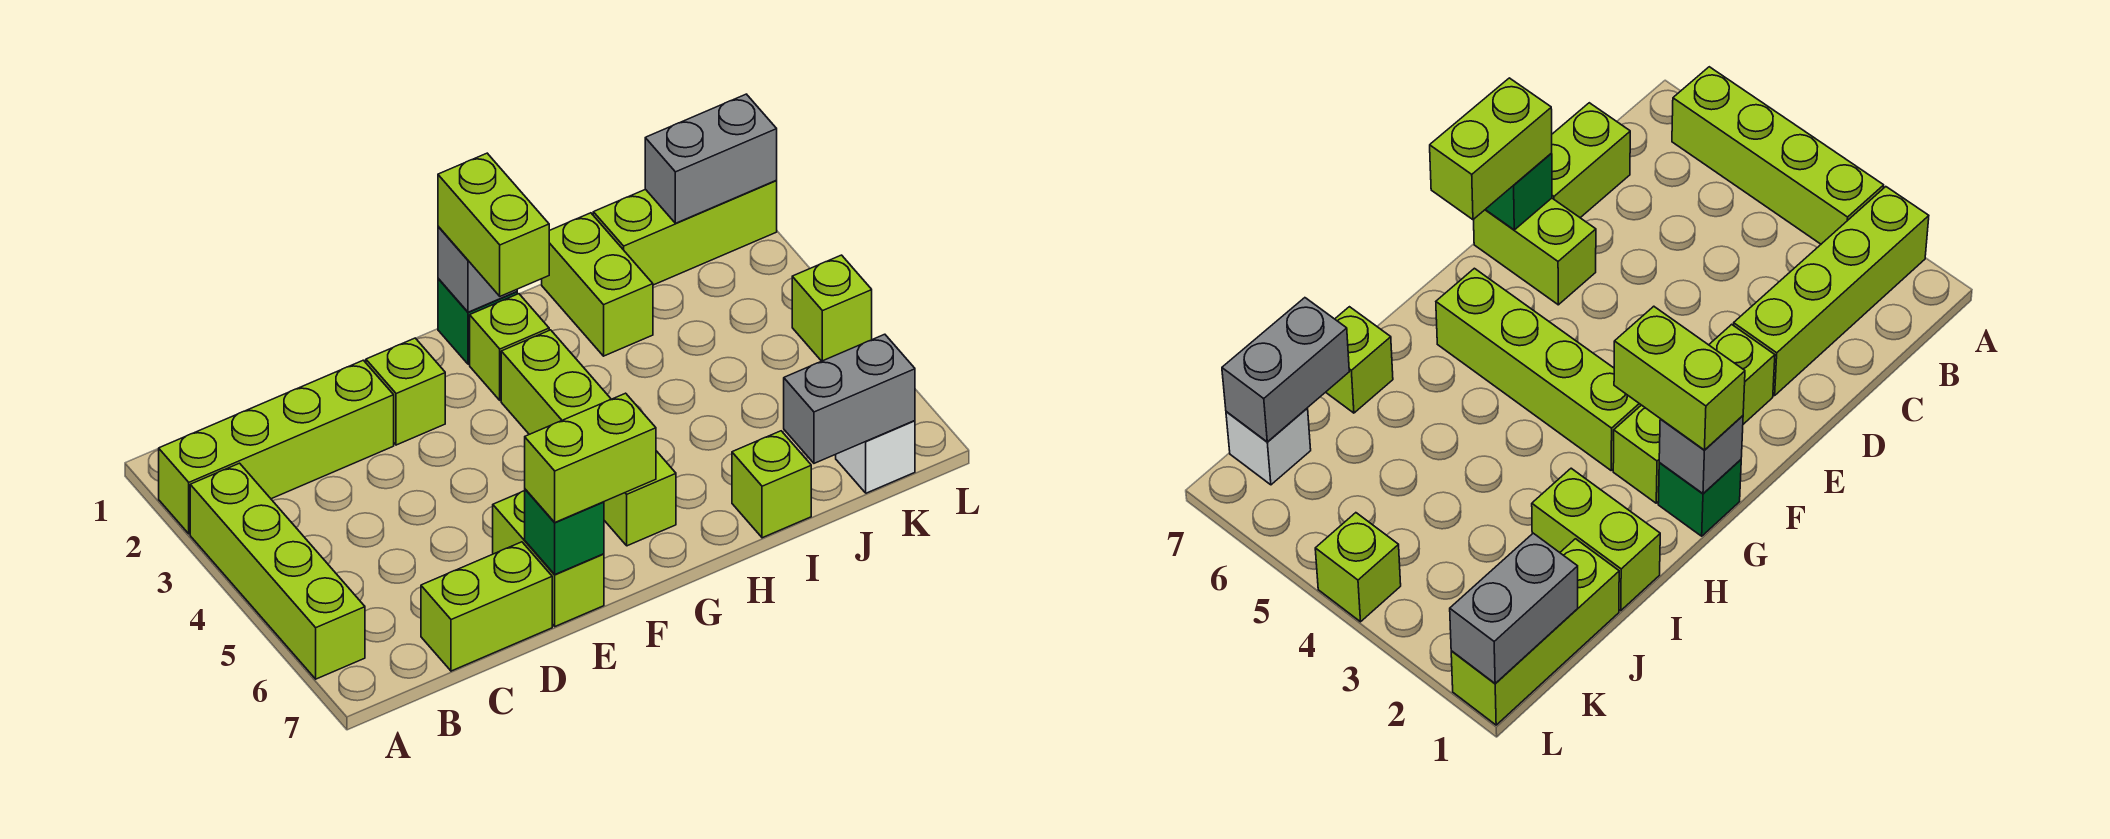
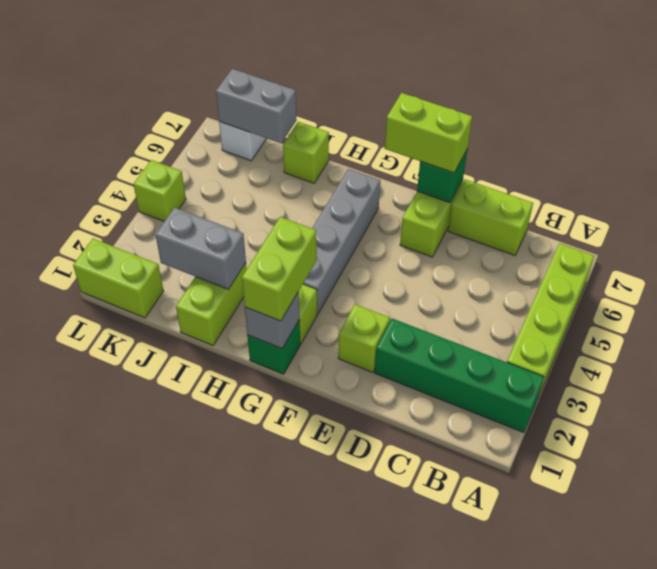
lime brick A2:D2 level 1 -> green brick A2:D2 level 1
lime brick G3:G6 level 1 -> grey brick G3:G6 level 1
lime brick J1:L1 level 1 -> lime brick K1:L1 level 1
grey brick K1:L1 level 2 -> grey brick I2:J2 level 2

